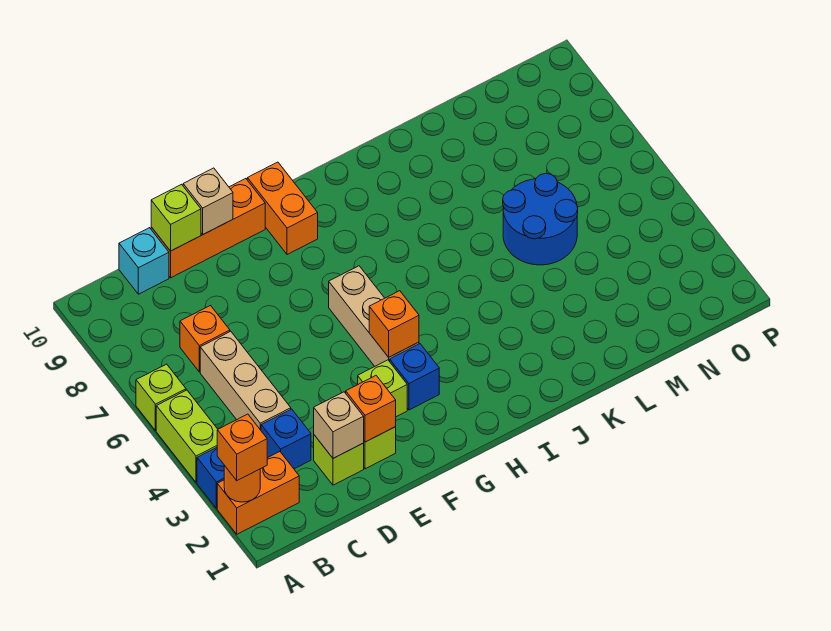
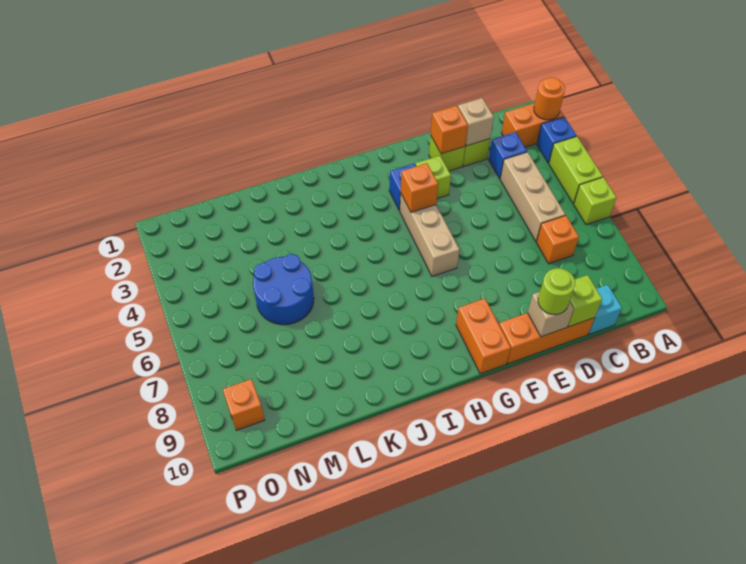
orange brick A2 level 3 -> orange brick O9 level 1
none -> lime round brick E10 level 3

